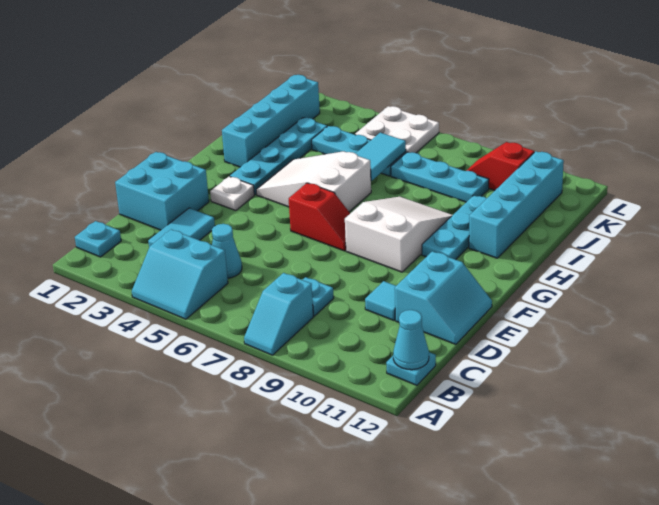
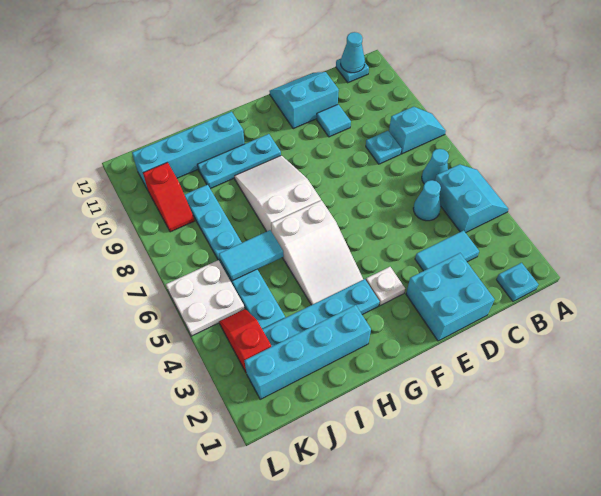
none -> cyan cone B6 level 1
red slope F6:F7 level 1 top 6 -> red slope K3:K4 level 1 top 3
white slope F8:H9 level 1 top F -> white slope G7:H9 level 1 top 7

